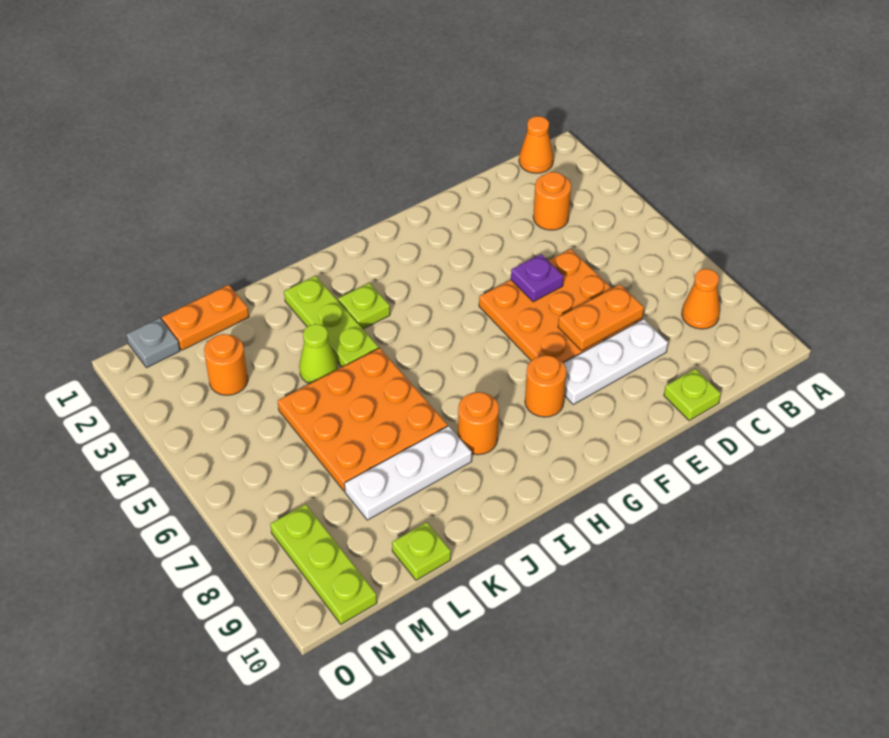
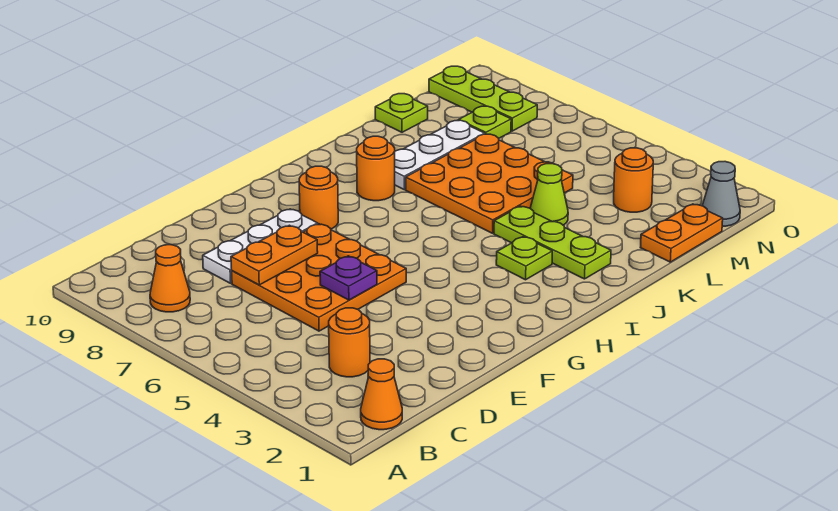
lime plate D10 level 1 -> lime plate M8 level 1
grey plate N1 level 1 -> grey cone N1 level 1

